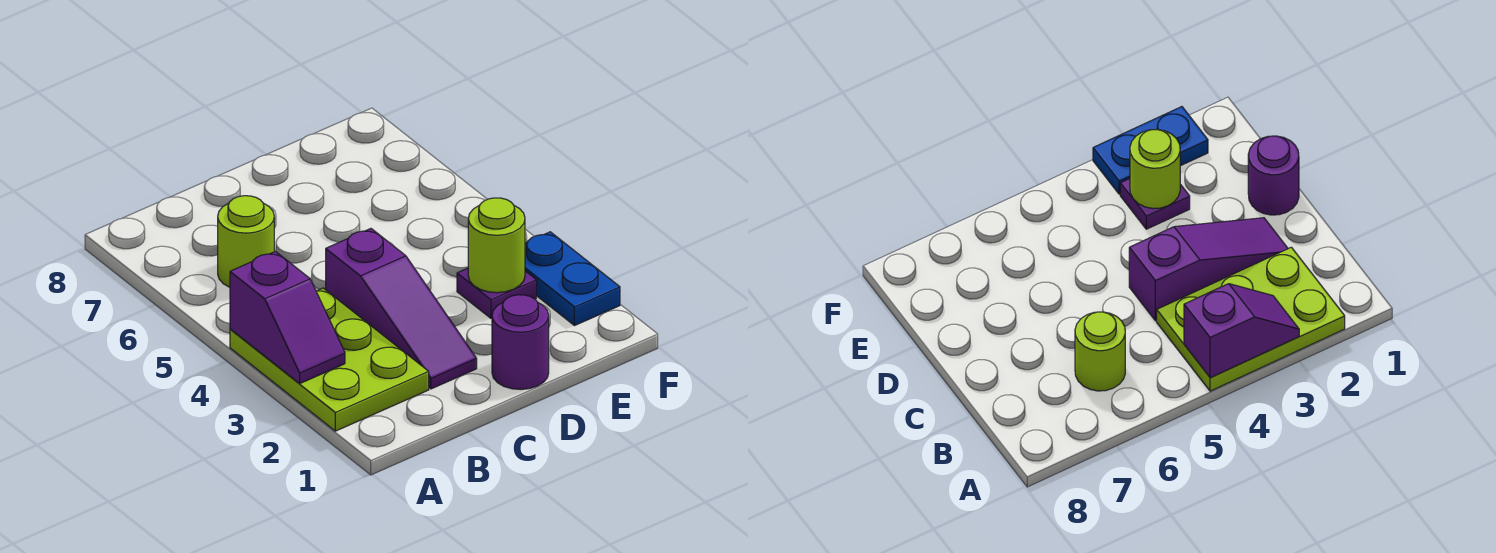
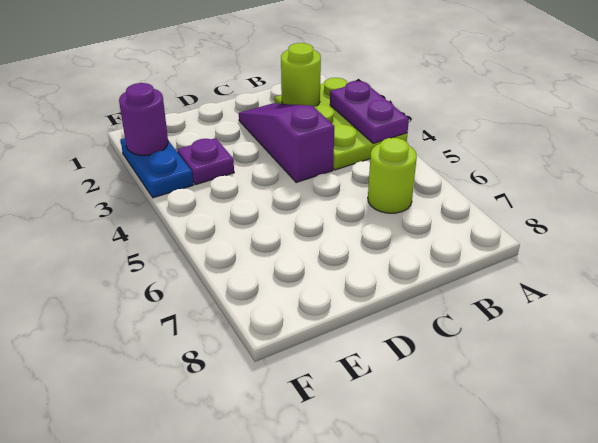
purple slope A3:A4 level 2 top 4 -> purple plate A3:A4 level 2
purple round brick D1 level 1 -> purple round brick F2 level 2
lime round brick E3 level 2 -> lime round brick B2 level 2

